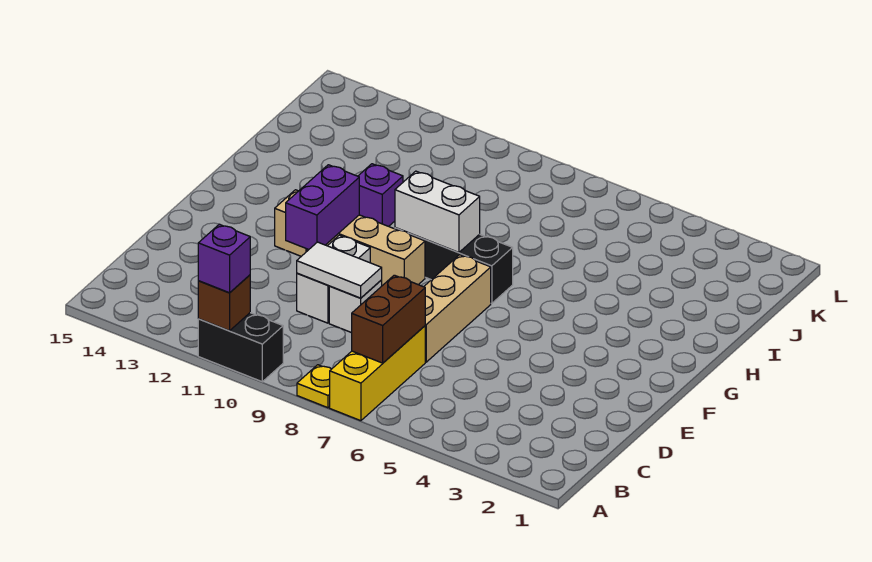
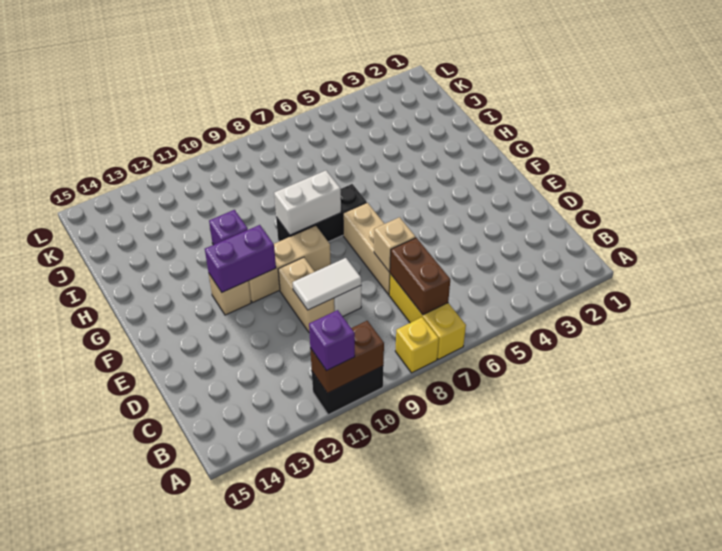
yellow plate A8 level 1 -> yellow brick A8 level 1
brown brick A11 level 2 -> brown brick A10:A11 level 2
none -> tan brick D7 level 2
white brick D10:E10 level 1 -> tan brick D10:E10 level 1
purple brick E11:F11 level 2 -> purple brick F11:F12 level 2

